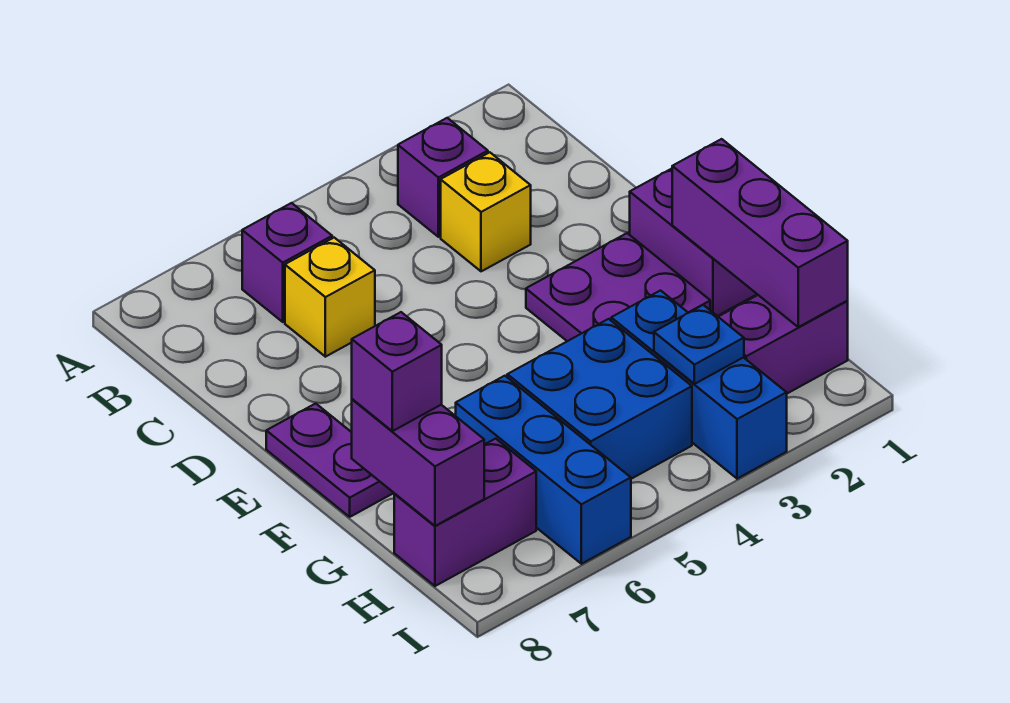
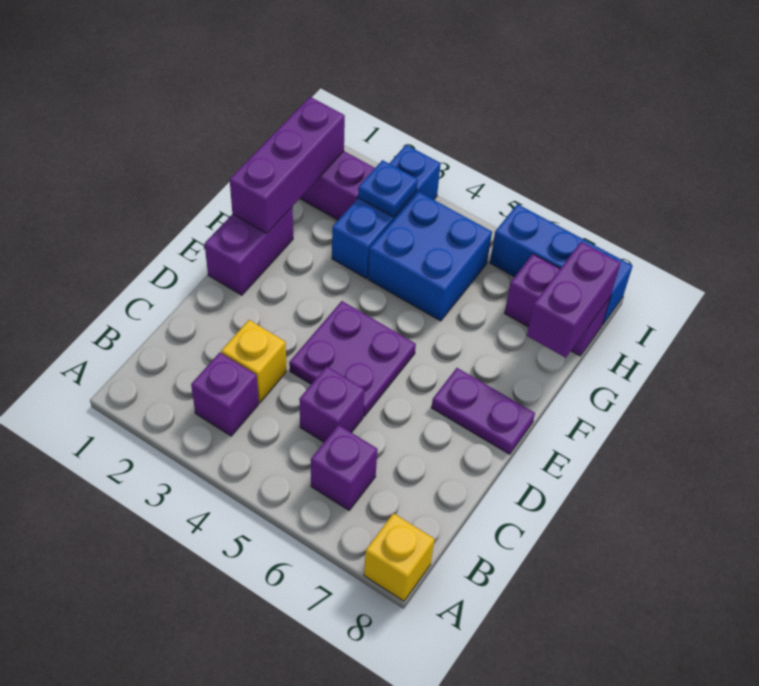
yellow brick C6 level 1 -> yellow brick A8 level 1
purple plate E2:F3 level 1 -> purple plate D4:E5 level 1
purple plate E8:F8 level 1 -> purple plate E7:E8 level 1
blue brick G6:I6 level 1 -> blue brick I6:I8 level 1
purple brick G8 level 3 -> purple brick C5 level 1

